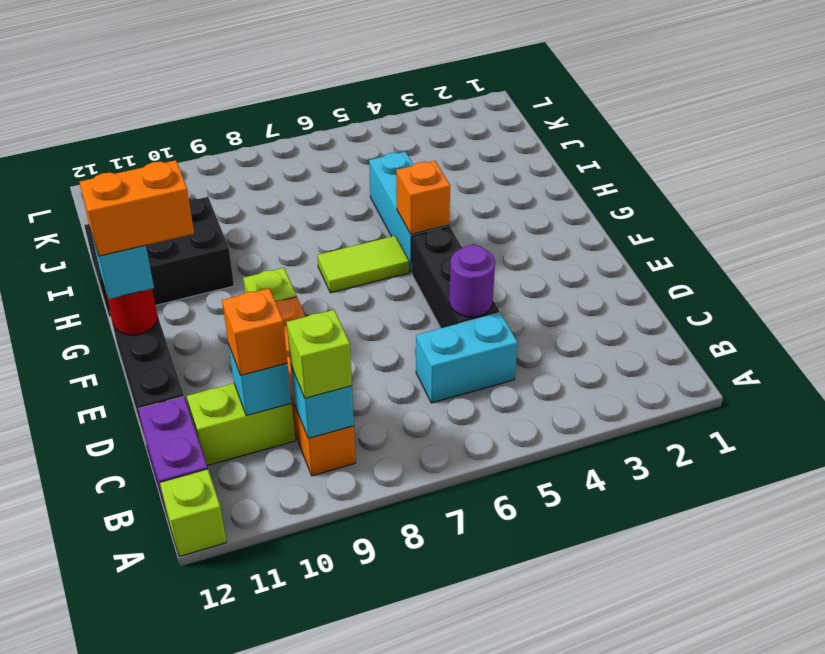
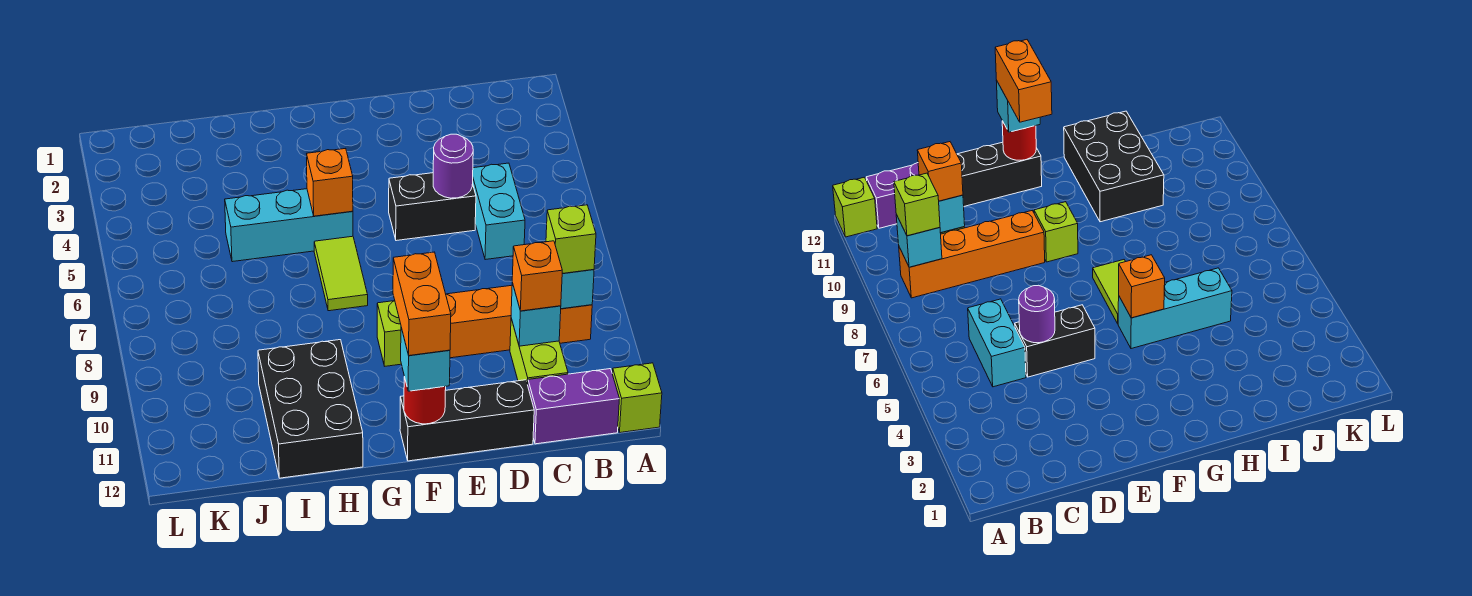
black brick D5:F5 level 1 -> black brick D5:E5 level 1

